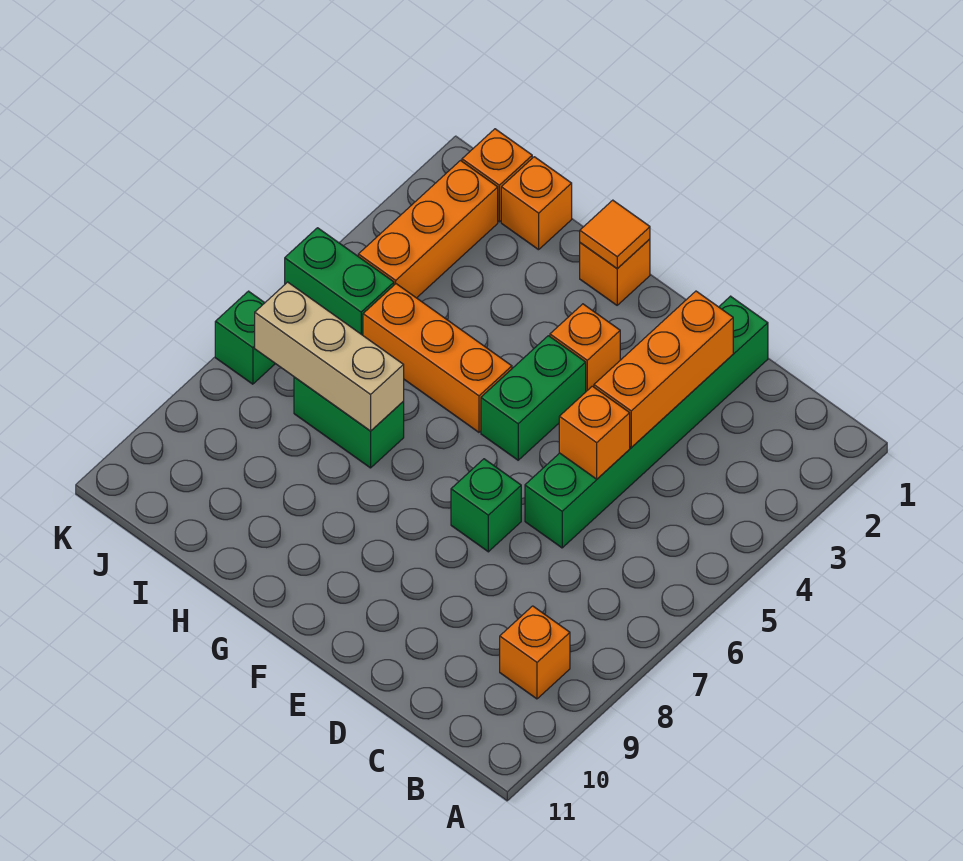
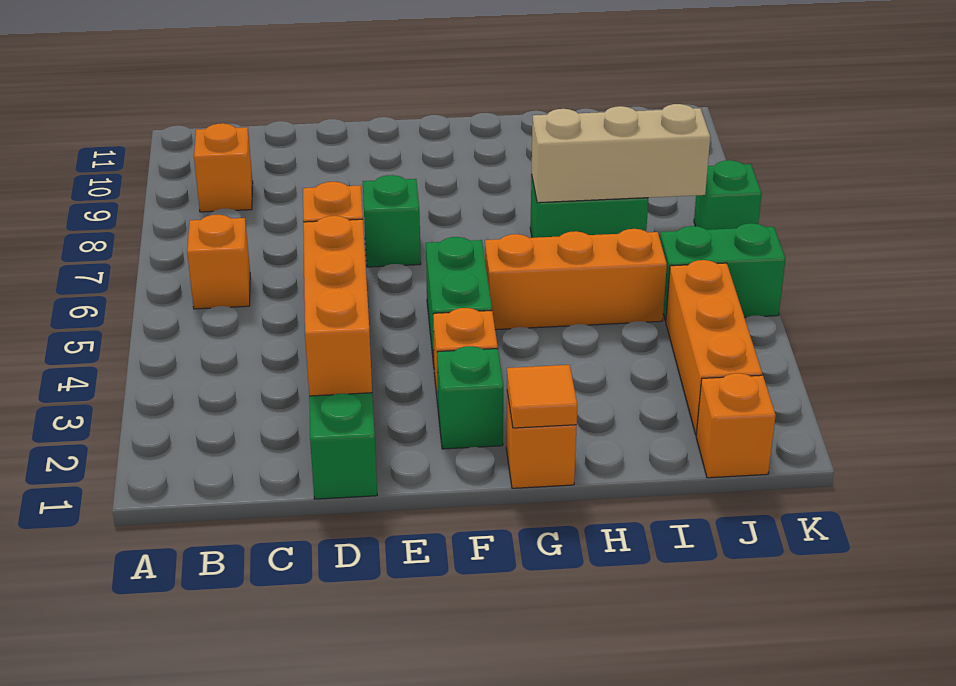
none -> green brick F2 level 1
orange brick I1 level 1 -> orange brick B6 level 1

